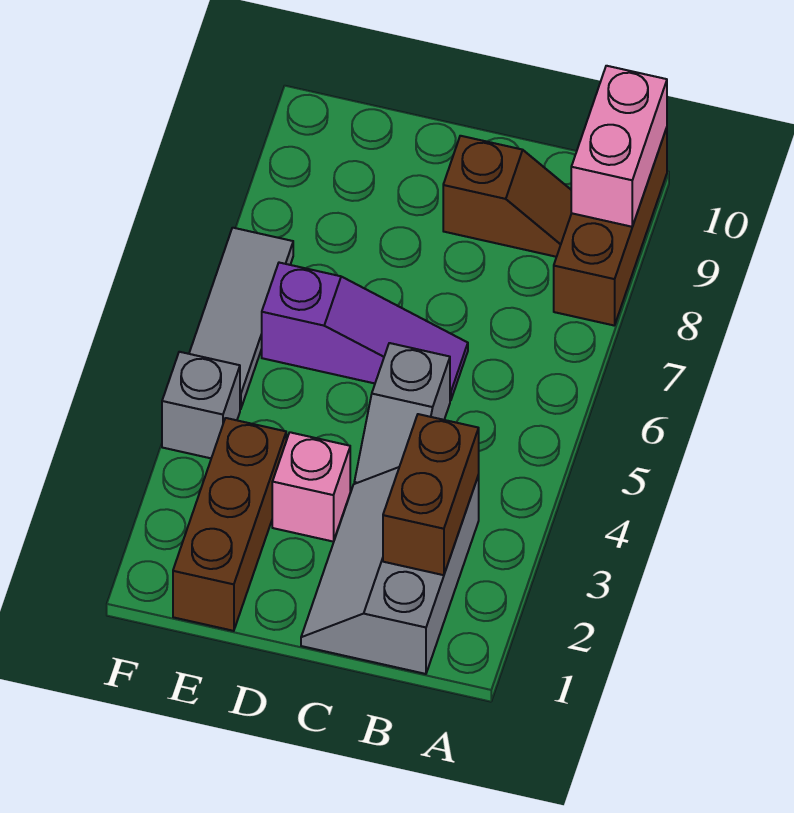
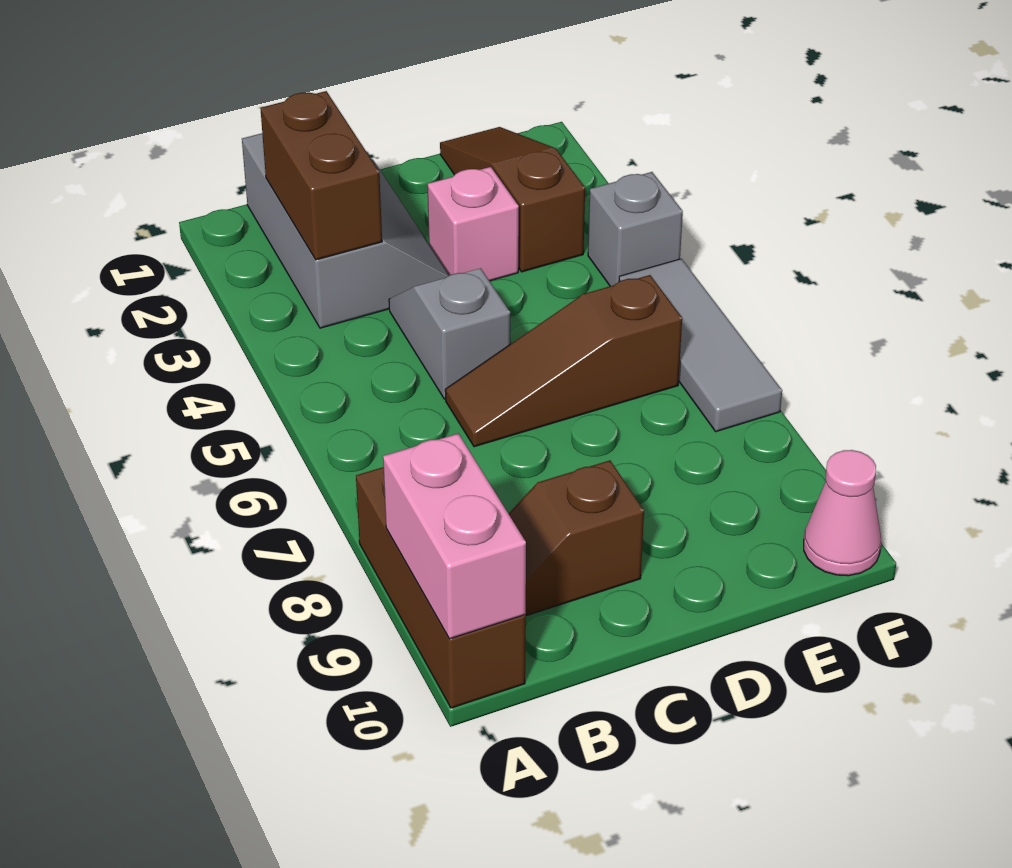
purple slope C6:E6 level 1 top E -> brown slope C6:E6 level 1 top E
brown brick E1:E3 level 1 -> brown slope E1:E3 level 1 top 3
none -> pink cone F10 level 1

